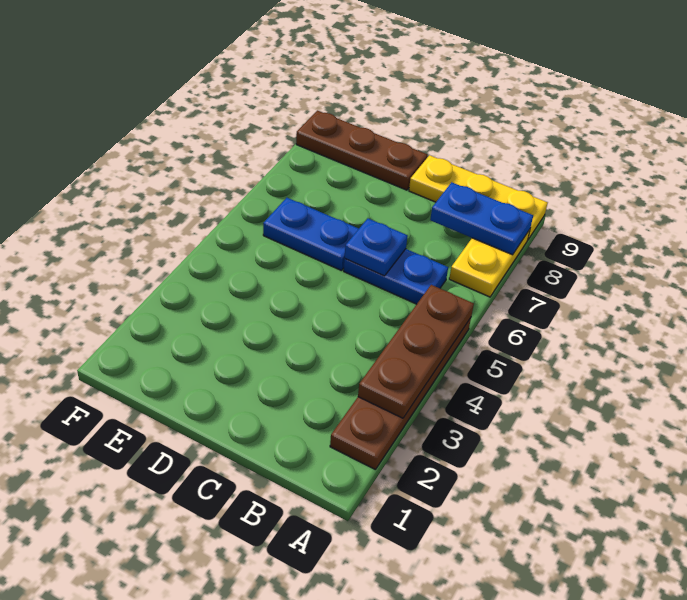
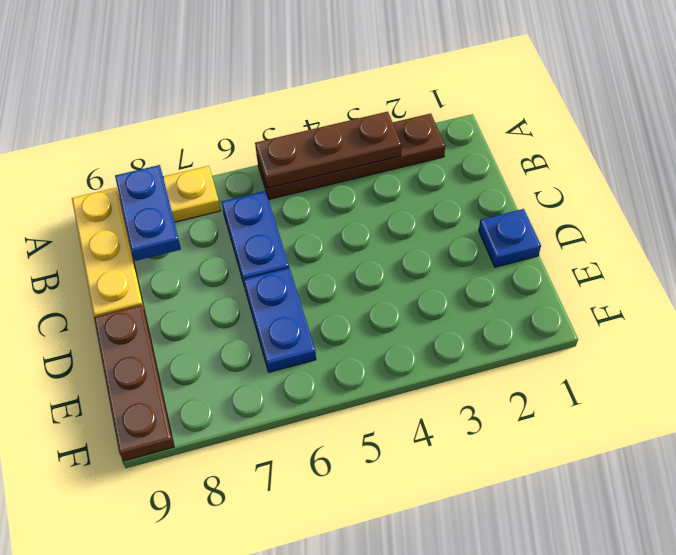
blue plate C6 level 2 -> blue plate D1 level 1

